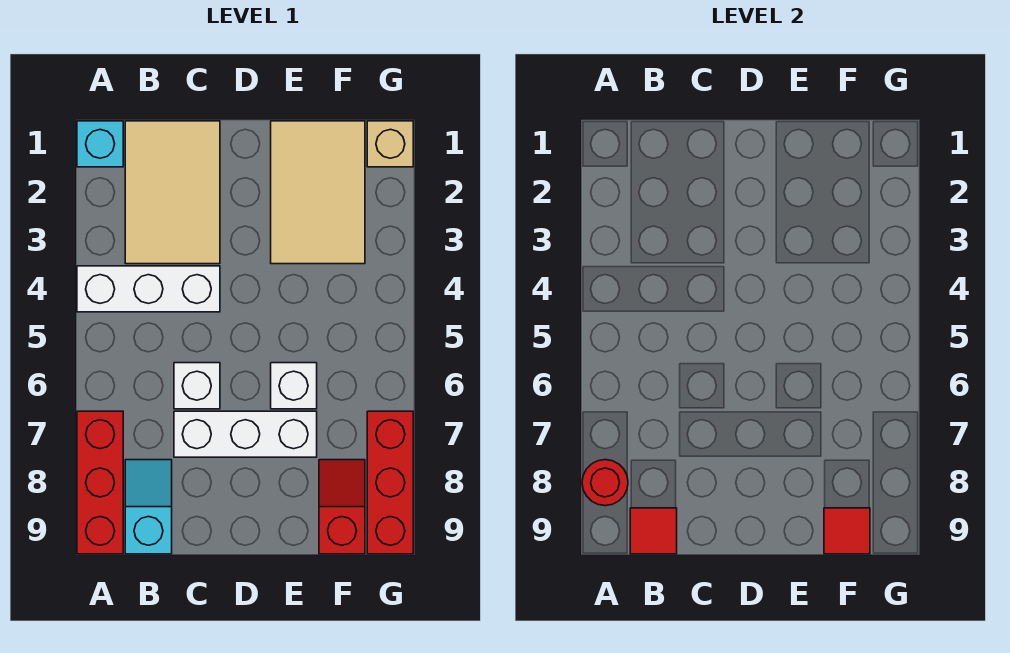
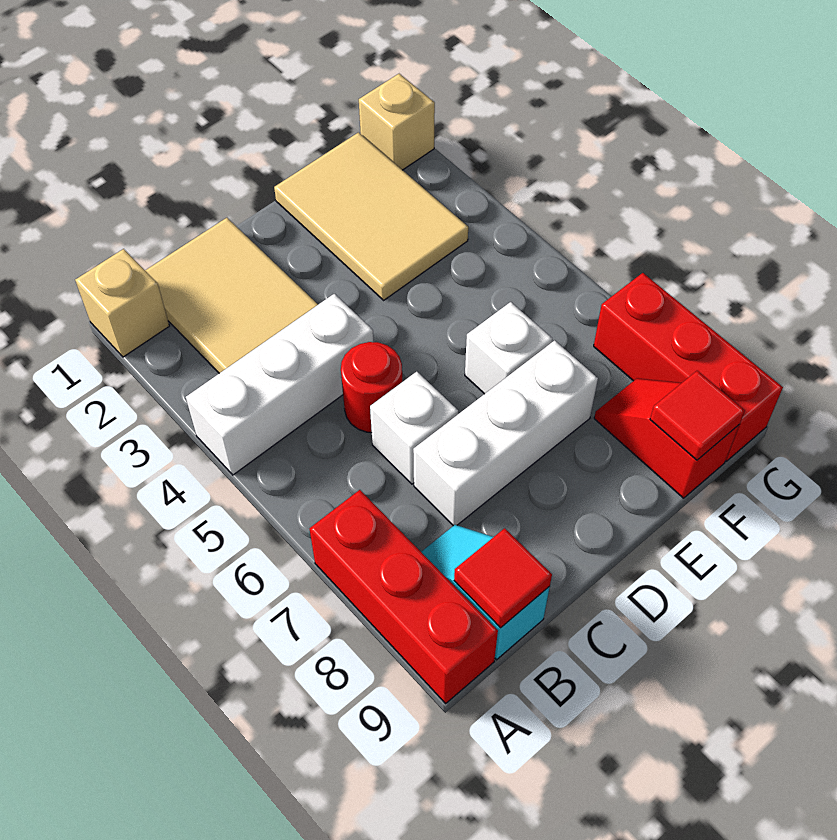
cyan brick A1 level 1 -> tan brick A1 level 1
red round brick A8 level 2 -> red round brick C5 level 1

